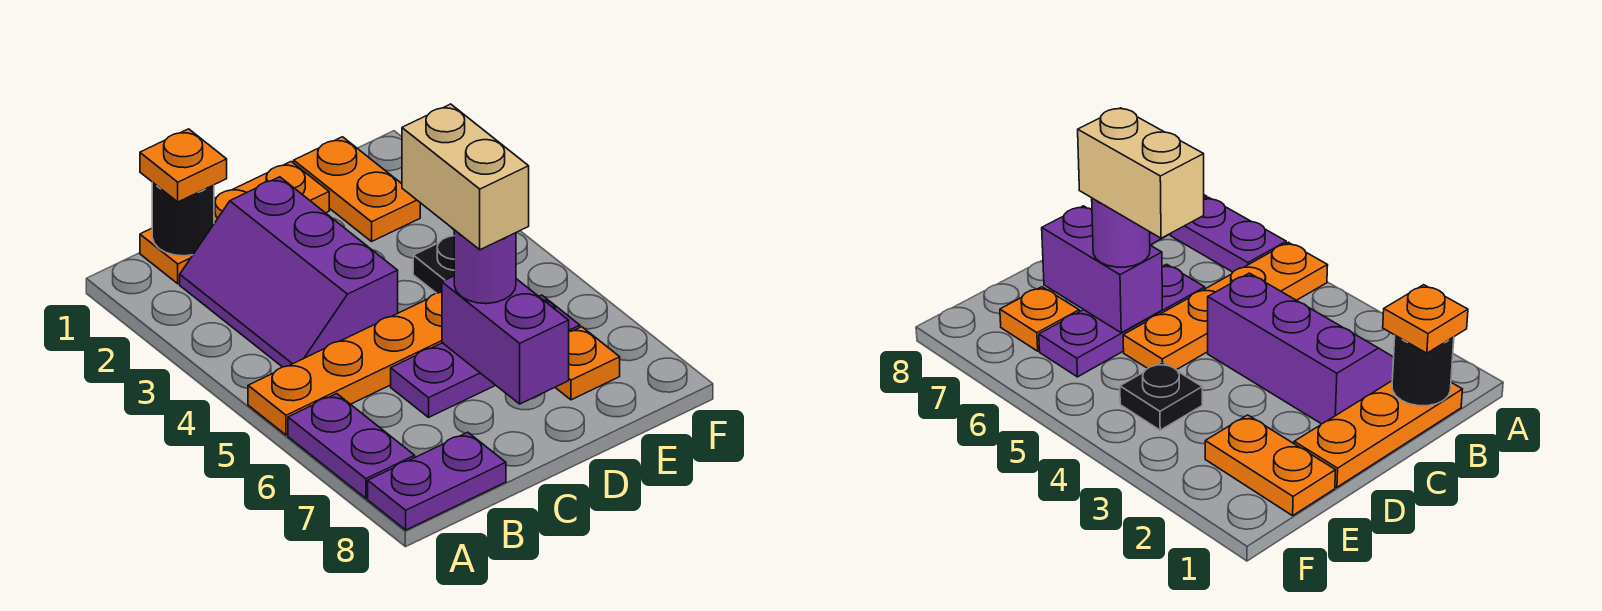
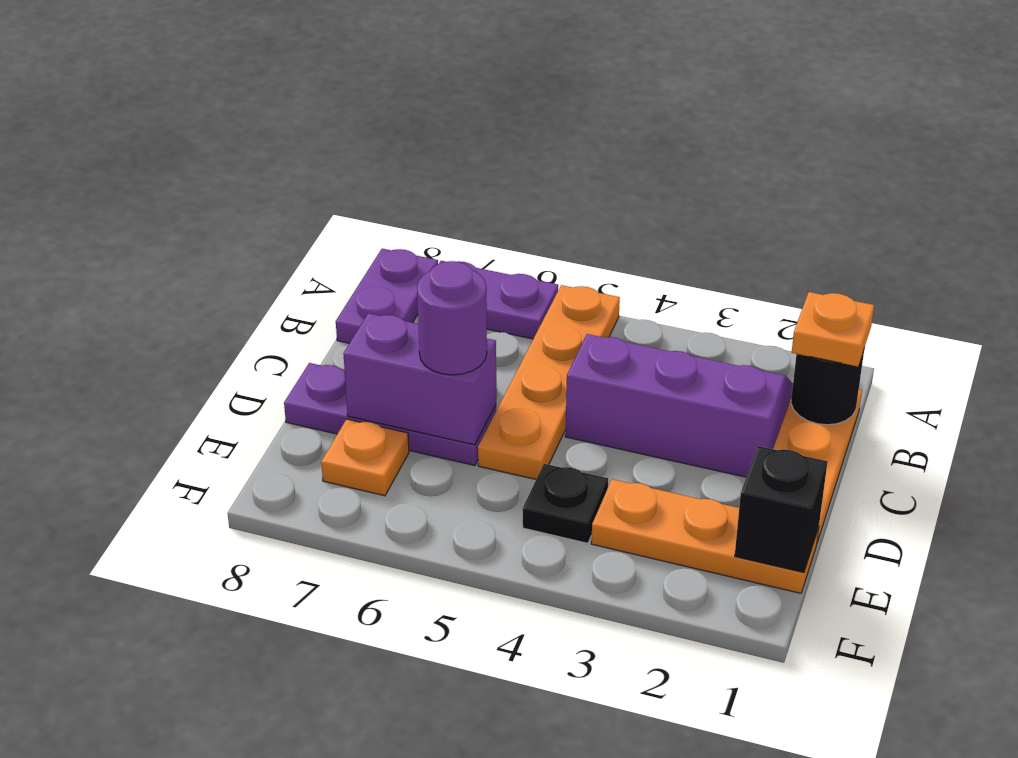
purple plate C6:E6 level 1 -> purple plate D6:D8 level 1
tan brick D5:D6 level 4 -> none
orange plate E1:E2 level 1 -> orange plate E1:E3 level 1
none -> black brick E1 level 2

